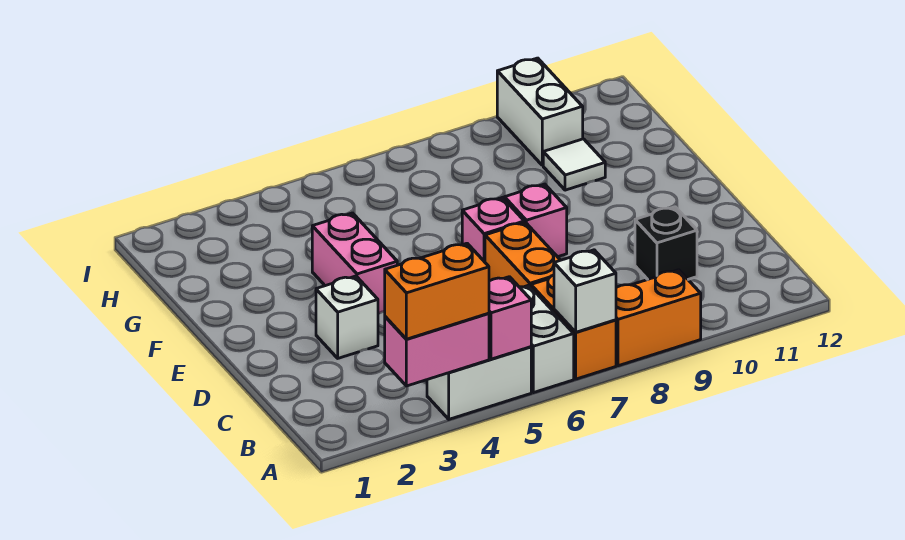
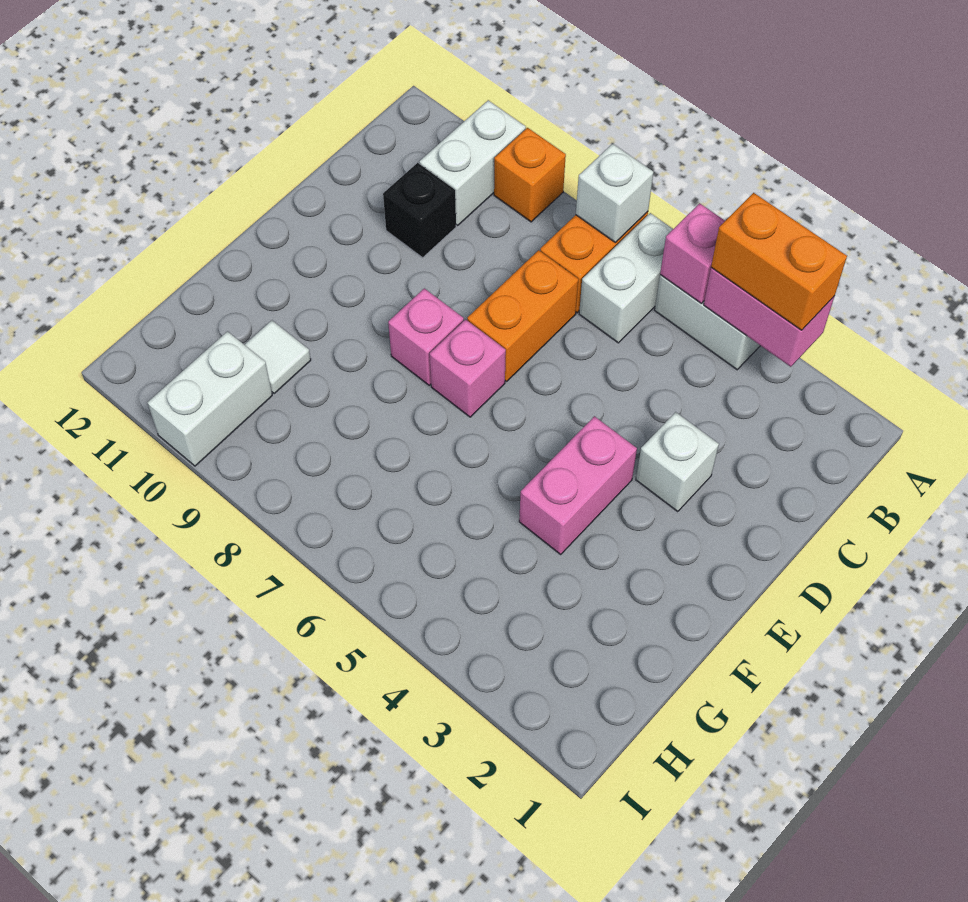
orange brick A8:A9 level 1 -> orange brick A9 level 1
none -> white brick A10:B10 level 1

